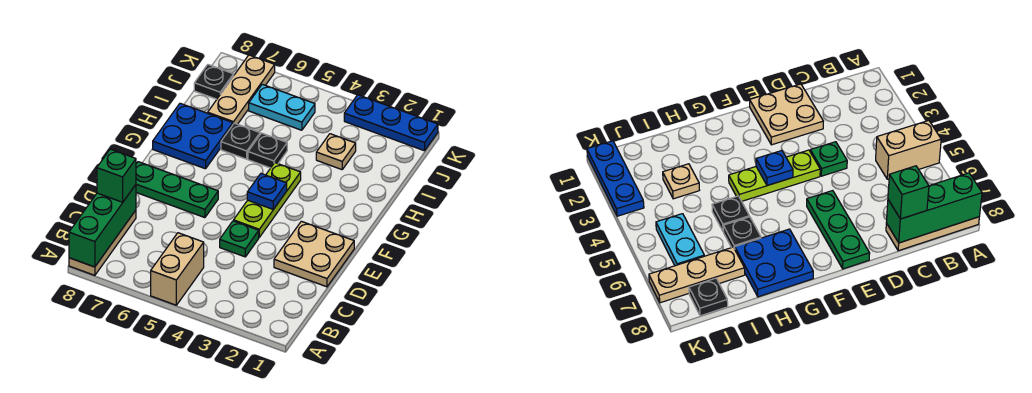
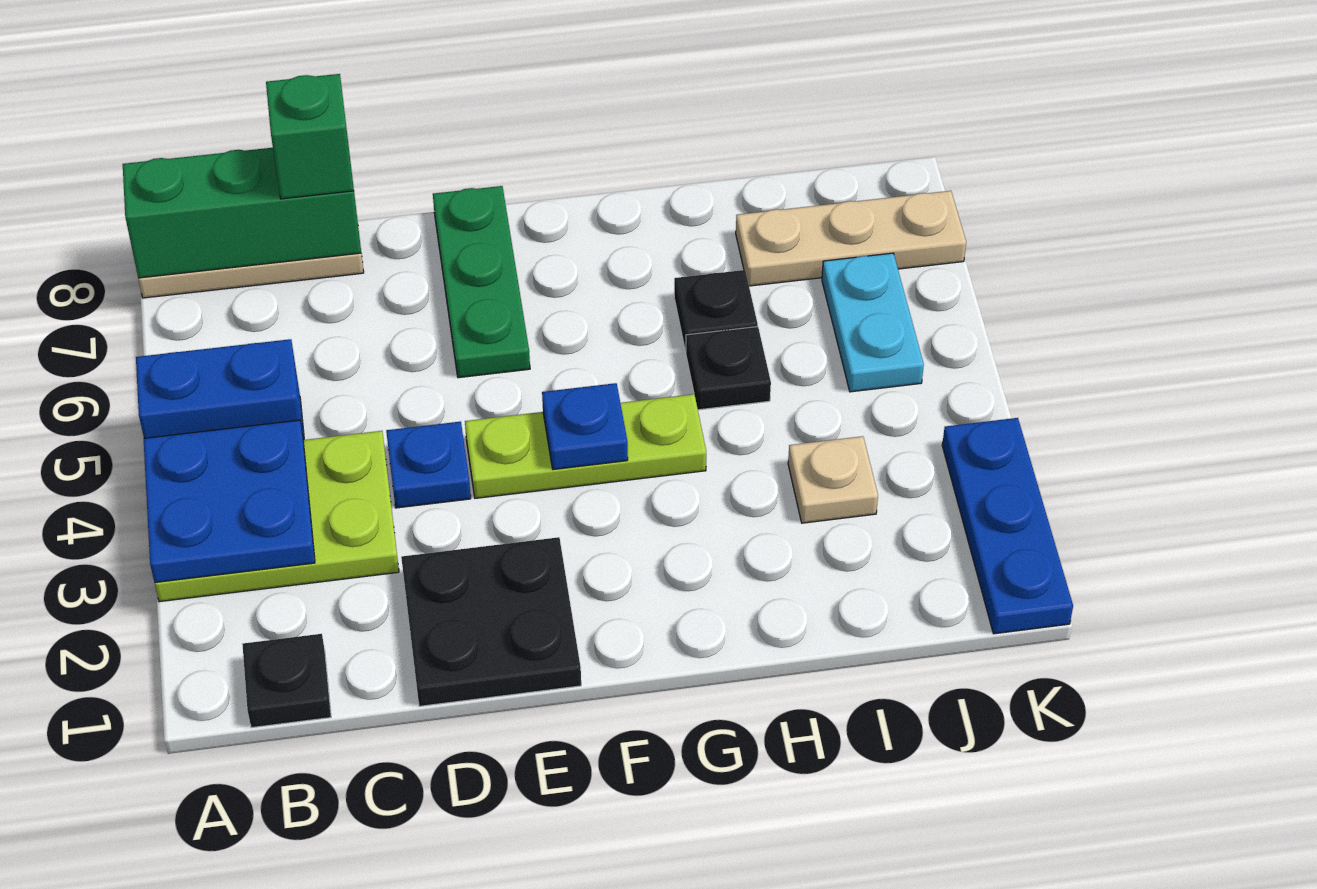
none -> lime plate A3:C4 level 1
tan brick A5:B5 level 1 -> blue brick A5:B5 level 1
tan plate D1:E2 level 1 -> black plate D1:E2 level 1
green plate D4 level 1 -> blue plate D4 level 1
blue plate G7:H8 level 1 -> blue plate A3:B4 level 2
black plate J8 level 1 -> black plate B1 level 1

